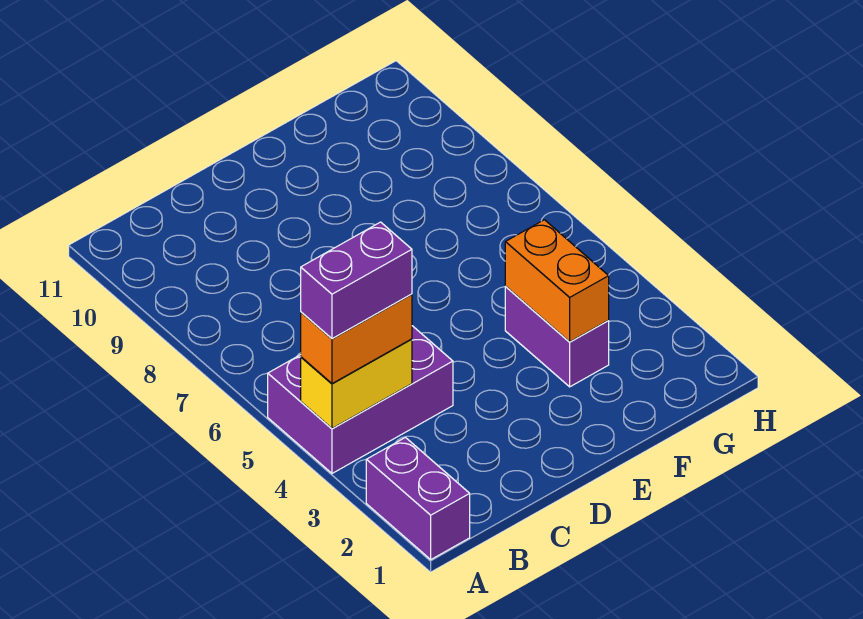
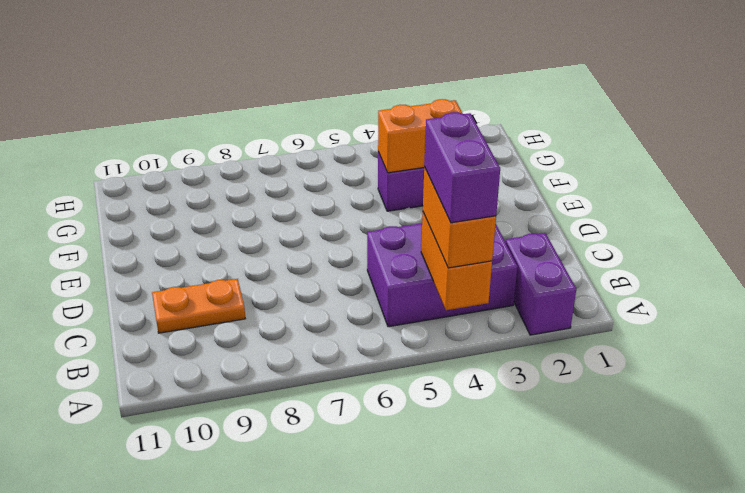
purple brick A1:A2 level 1 -> purple brick A2:B2 level 1
purple brick A4:C5 level 1 -> purple brick B3:C5 level 1
yellow brick A4:B4 level 2 -> orange brick A4:B4 level 2
none -> orange plate C9:C10 level 1

